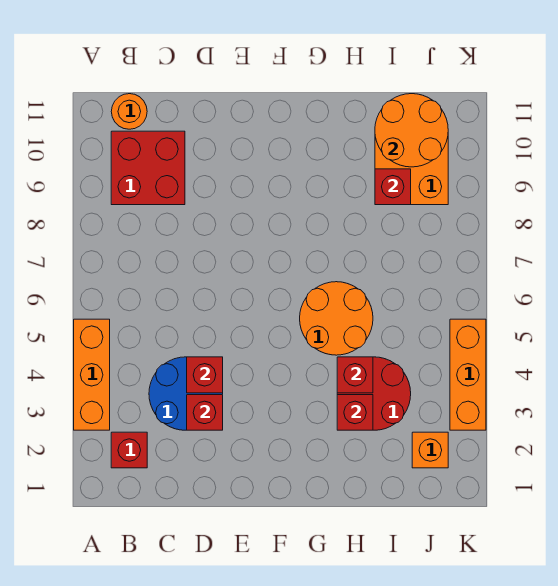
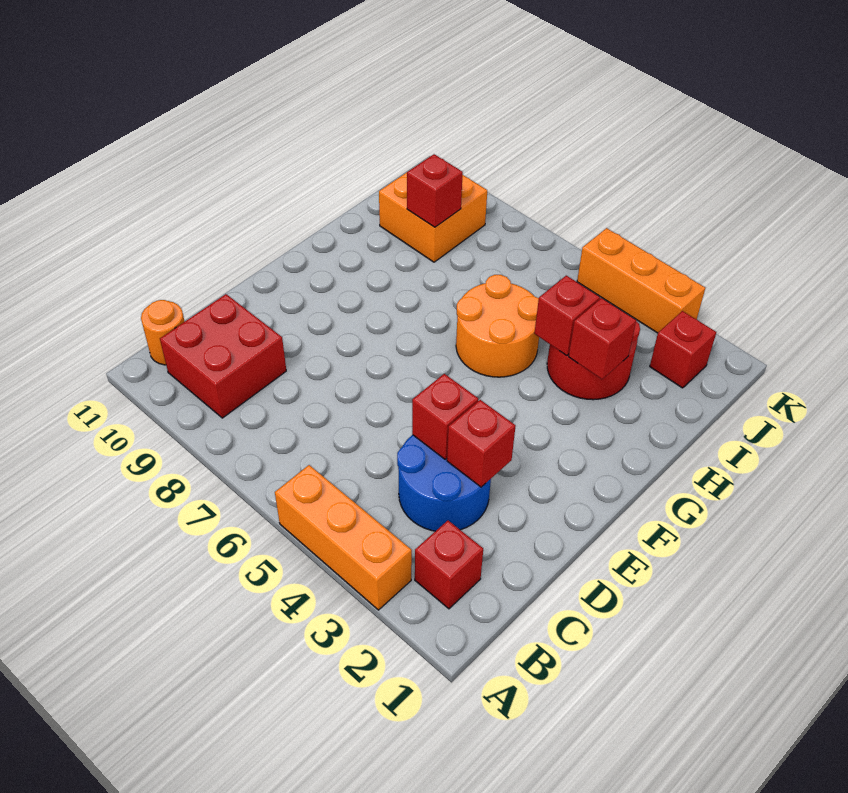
orange round brick I10:J11 level 2 -> none
orange brick J2 level 1 -> red brick J2 level 1

